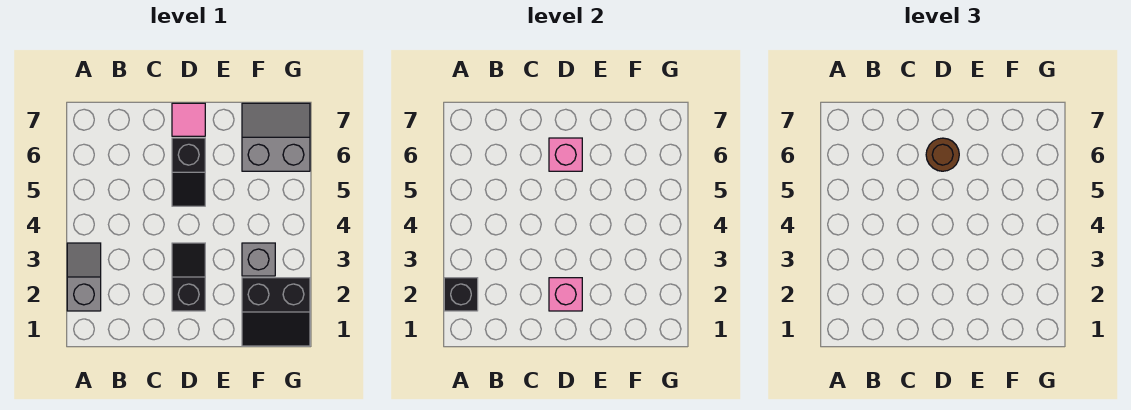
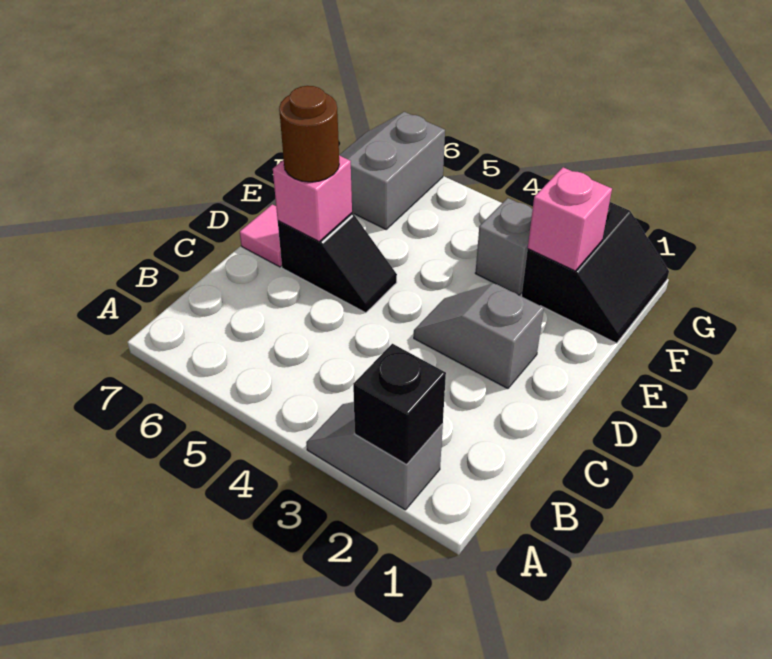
black slope D2:D3 level 1 top 2 -> grey slope D2:D3 level 1 top 2
pink brick D2 level 2 -> pink brick F2 level 2

